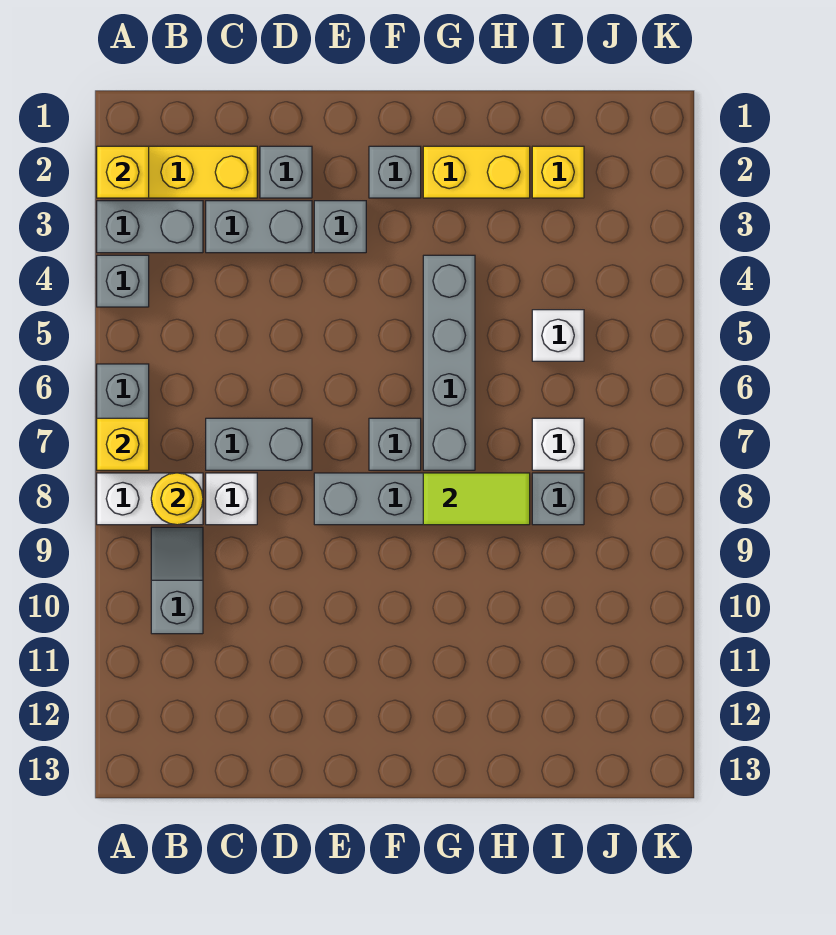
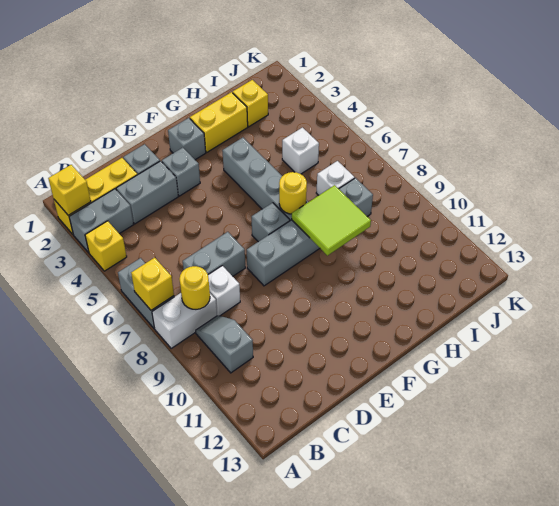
grey brick A4 level 1 -> yellow brick A4 level 1
none -> yellow round brick G7 level 2
lime tile G8:H8 level 2 -> lime tile G8:H9 level 2

